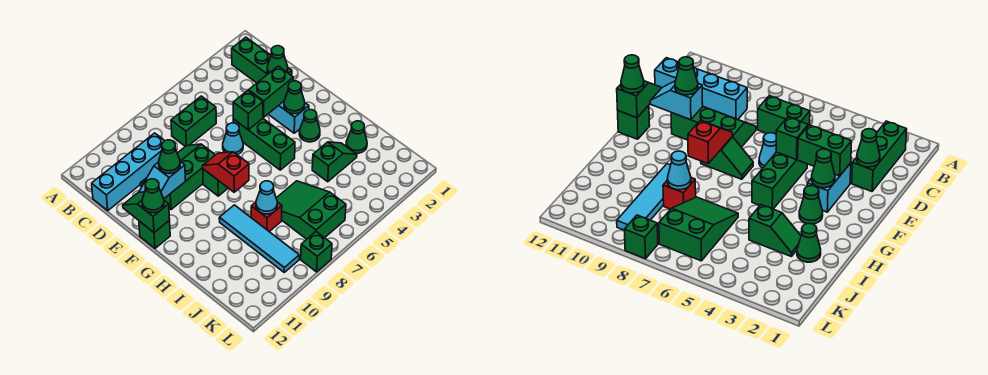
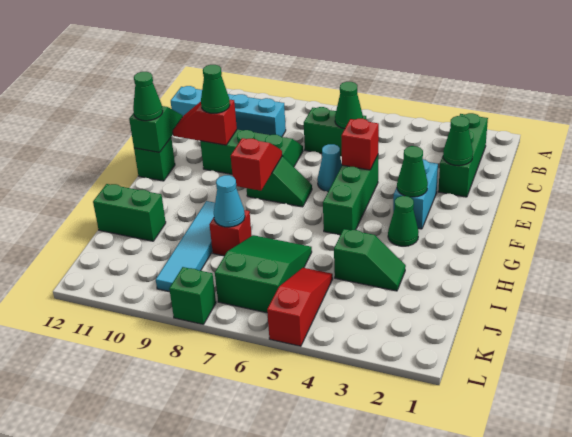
green brick E3:E4 level 2 -> green brick I11:I12 level 1
green brick E5 level 2 -> red brick E5 level 2
cyan slope E10:E11 level 2 top 10 -> red slope E10:E11 level 2 top 10
green cone I2 level 1 -> green cone C6 level 2
none -> red slope J5:L5 level 1 top L

